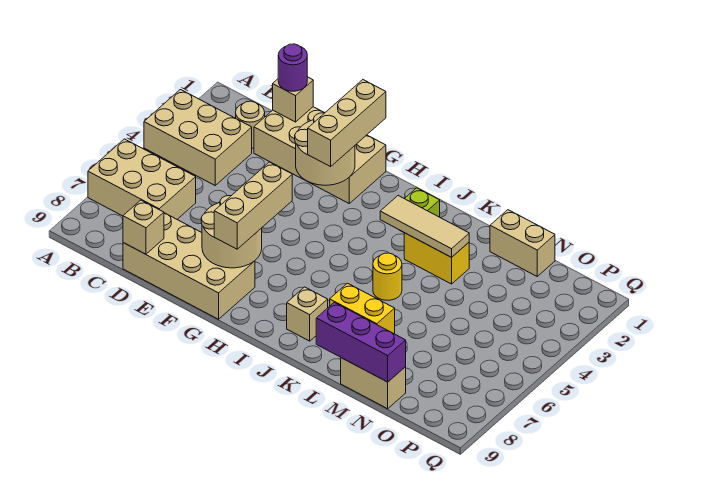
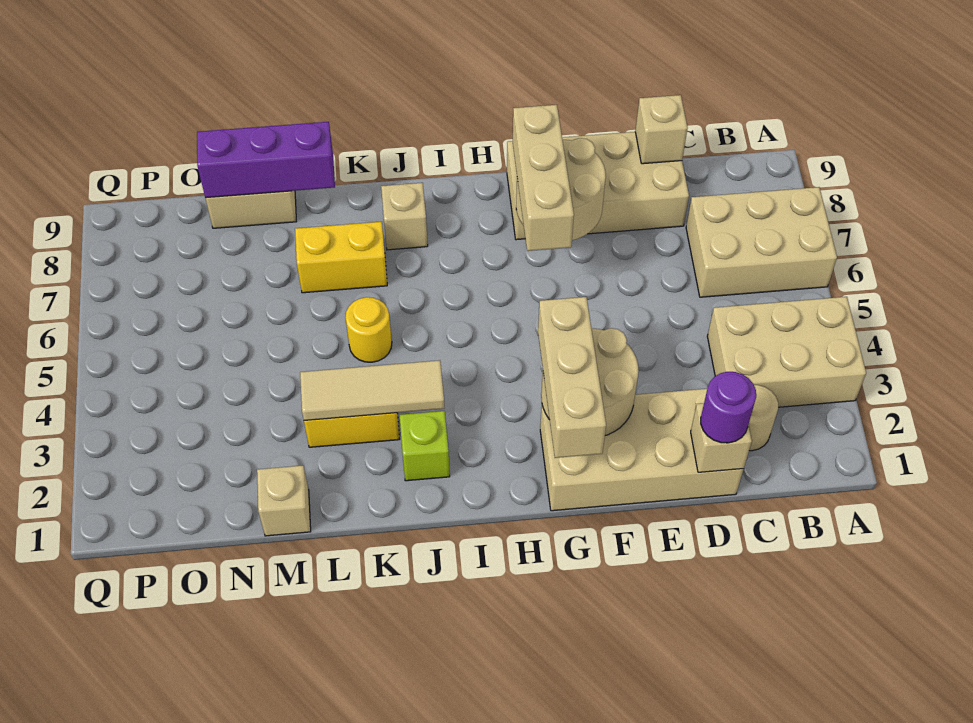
tan brick M1:N1 level 1 -> tan brick M1 level 1

